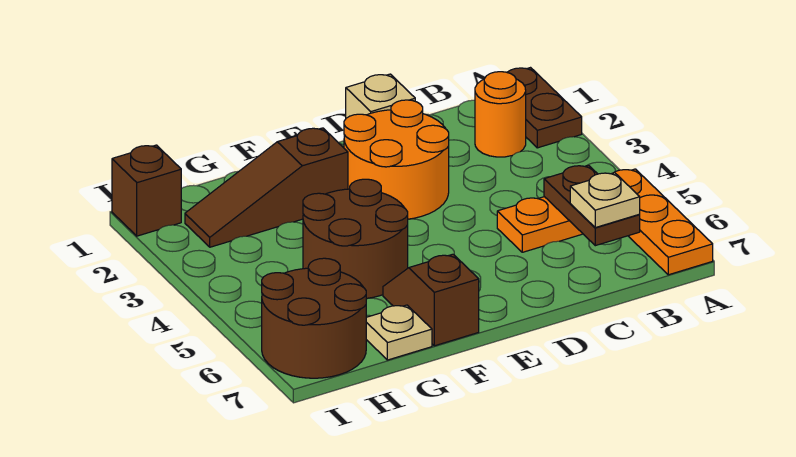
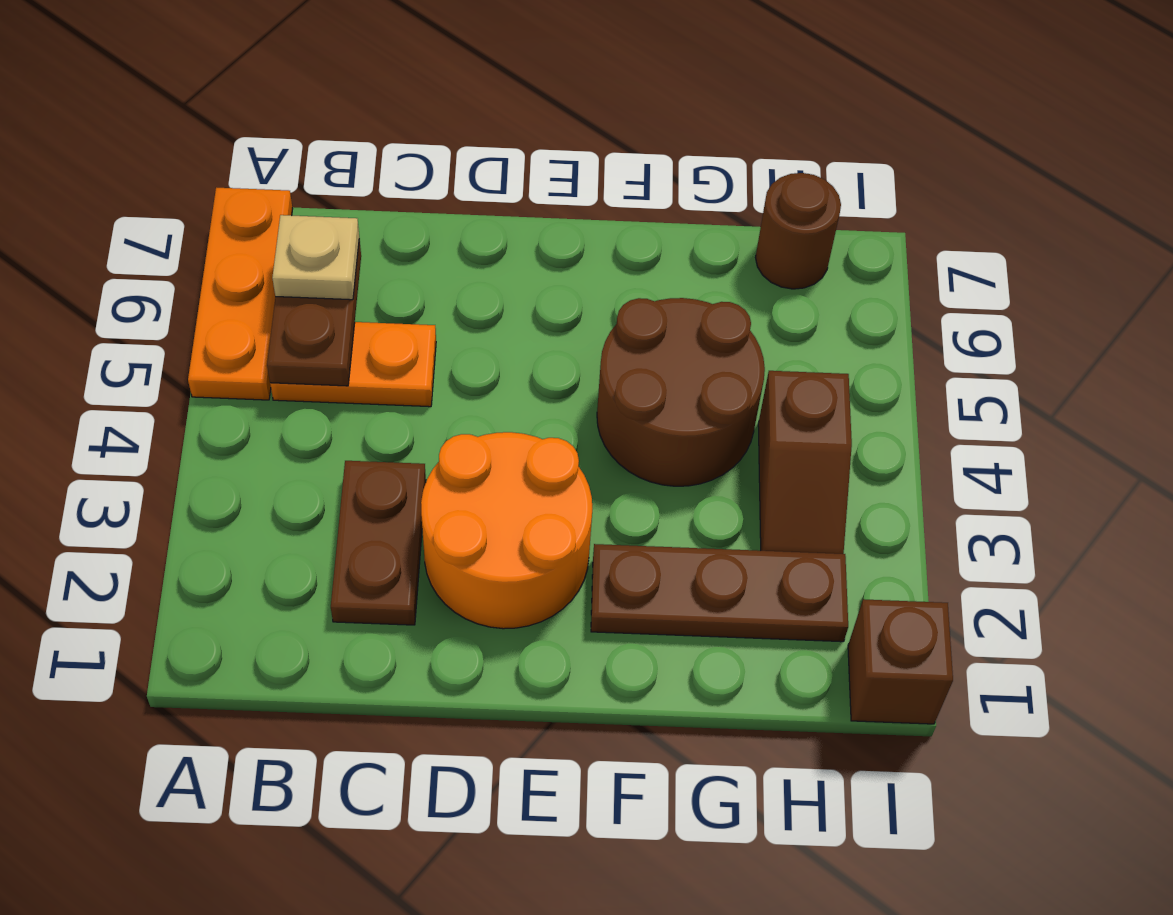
brown plate A1:A2 level 1 -> brown plate C2:C3 level 1
orange round brick B2 level 1 -> none
tan brick D1 level 1 -> none
brown slope F2:H2 level 1 top F -> brown plate F2:H2 level 1
brown slope F6:F7 level 1 top 7 -> brown slope H3:H4 level 1 top 4
tan plate G7 level 1 -> none
brown round brick H6:I7 level 1 -> brown round brick H7 level 1

